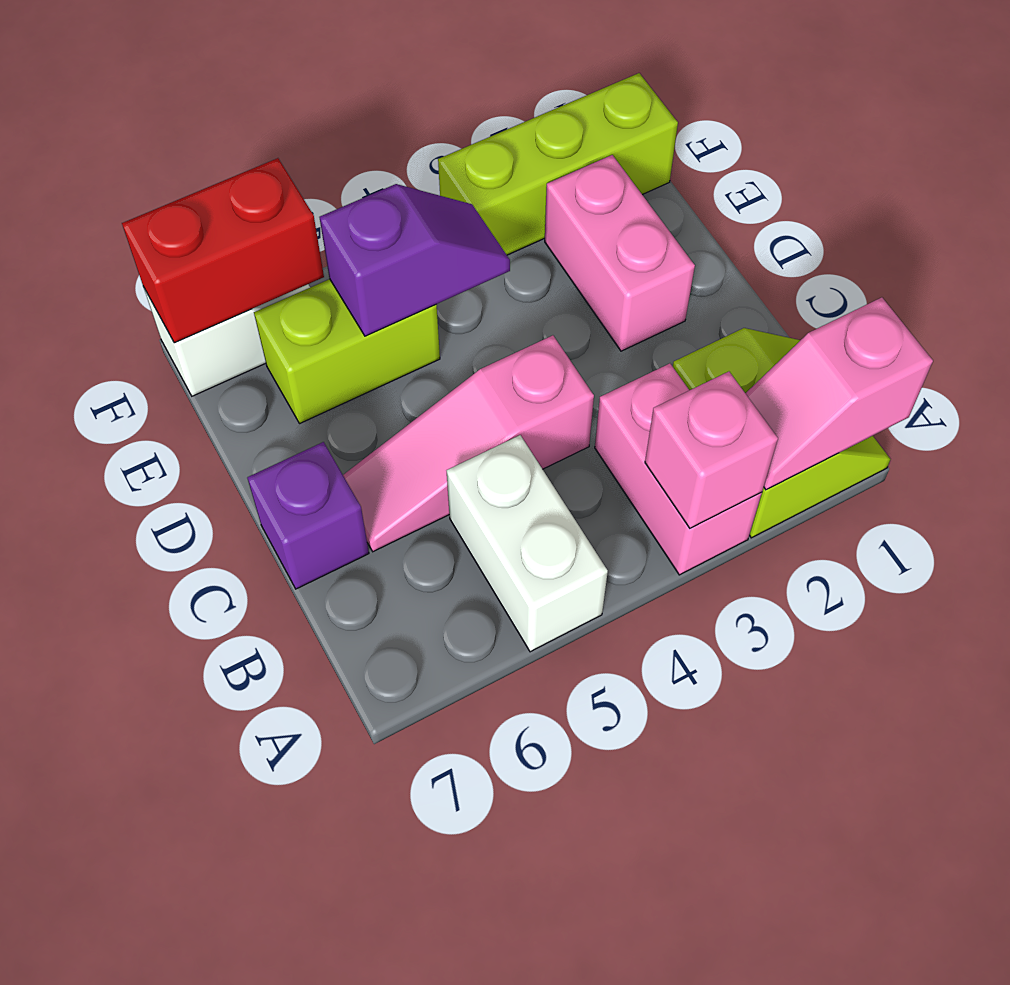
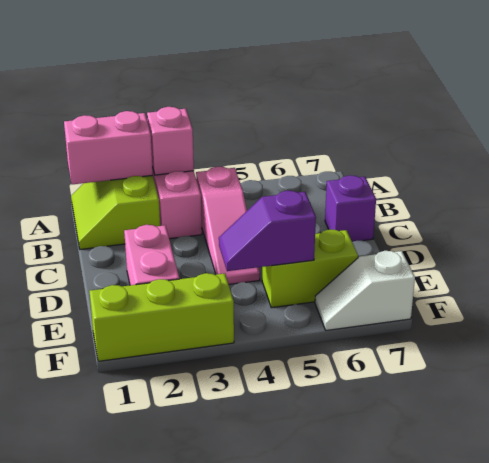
pink slope A1:A2 level 2 top 1 -> pink brick A1:A2 level 2
white brick A5:B5 level 1 -> none
pink slope C4:C6 level 1 top 4 -> pink slope B4:D4 level 1 top B
red brick F6:F7 level 2 -> none

